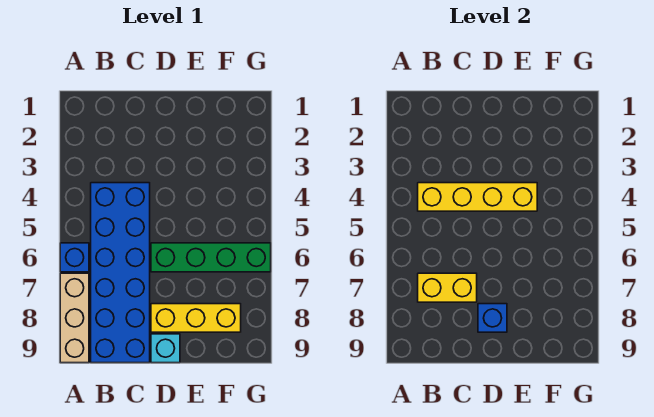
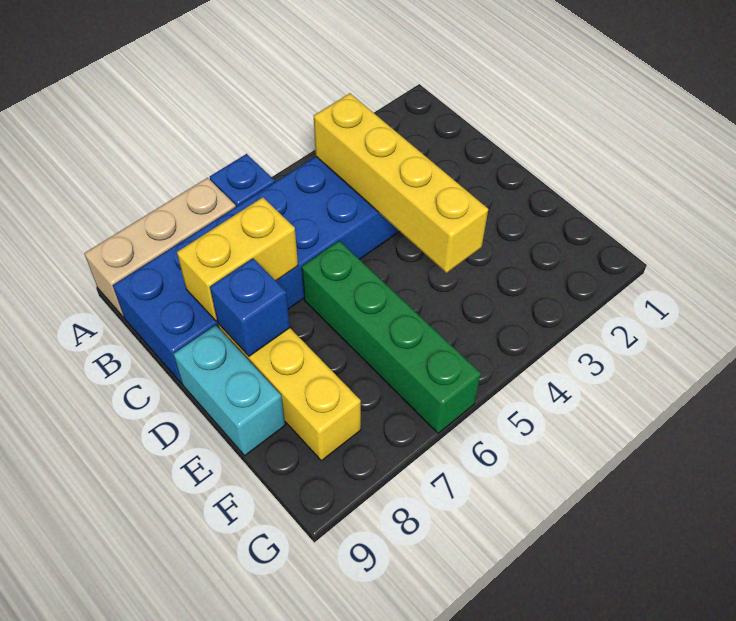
yellow brick B7:C7 level 2 -> yellow brick C7:C8 level 2
cyan brick D9 level 1 -> cyan brick D9:E9 level 1

